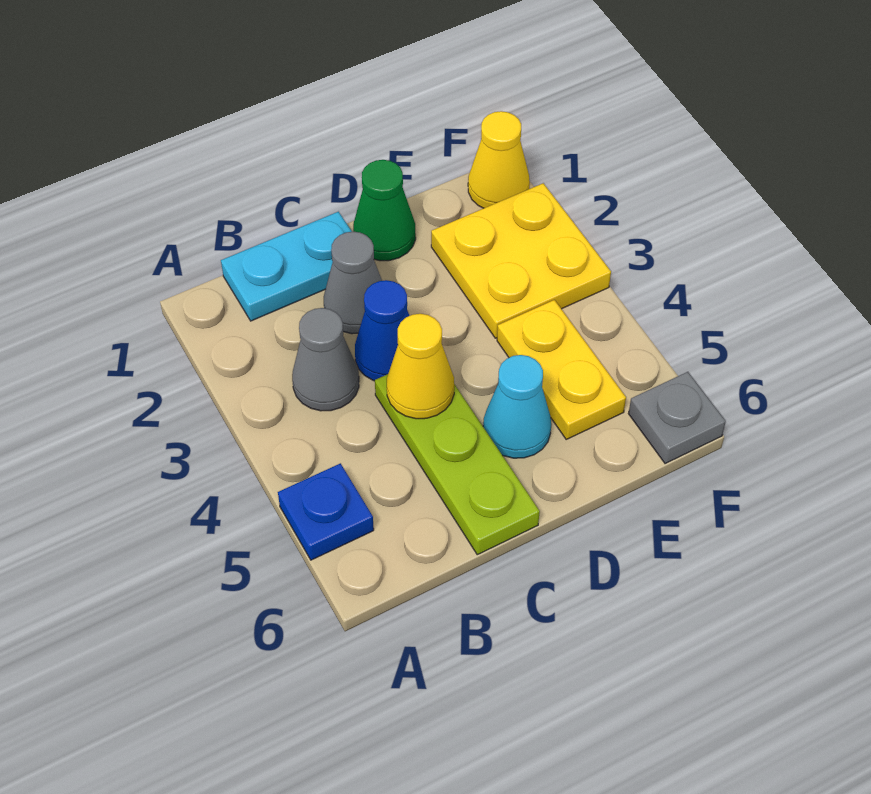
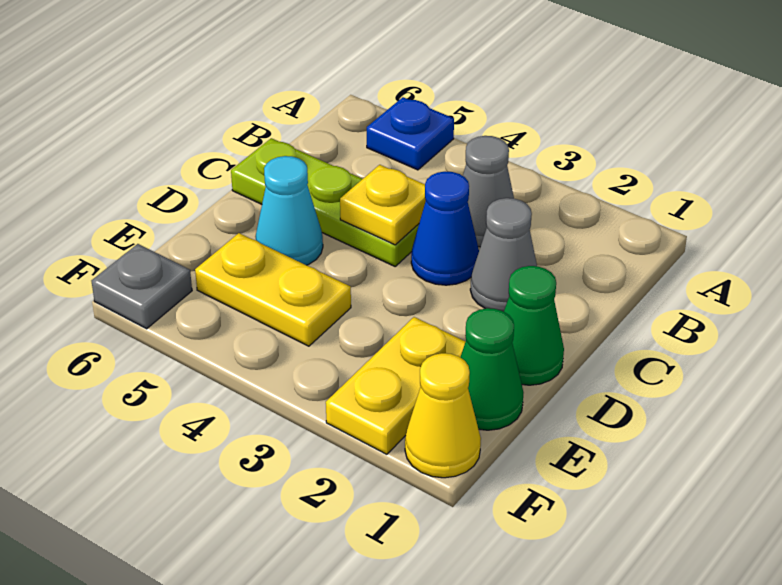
cyan plate B1:C1 level 1 -> none
yellow cone C4 level 2 -> yellow plate C4 level 2
none -> green cone E1 level 1
yellow plate E2:F3 level 1 -> yellow plate E2:F2 level 1

